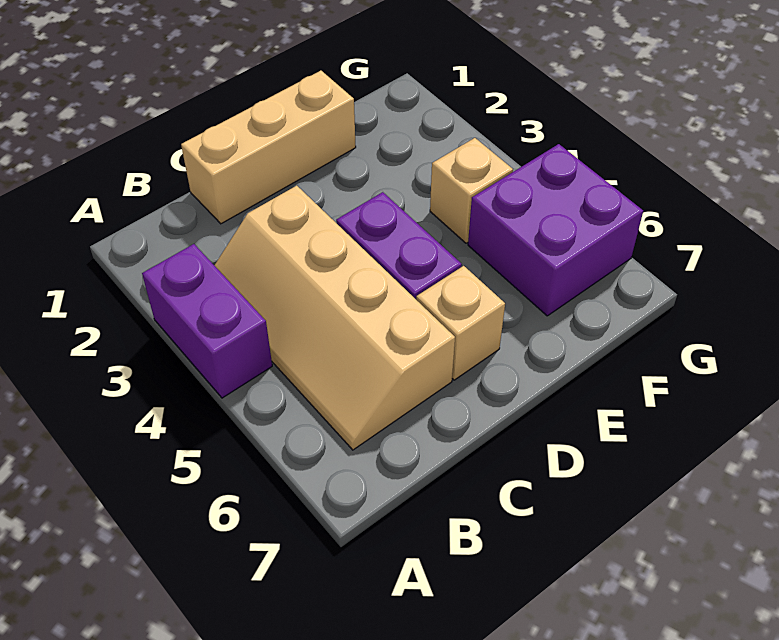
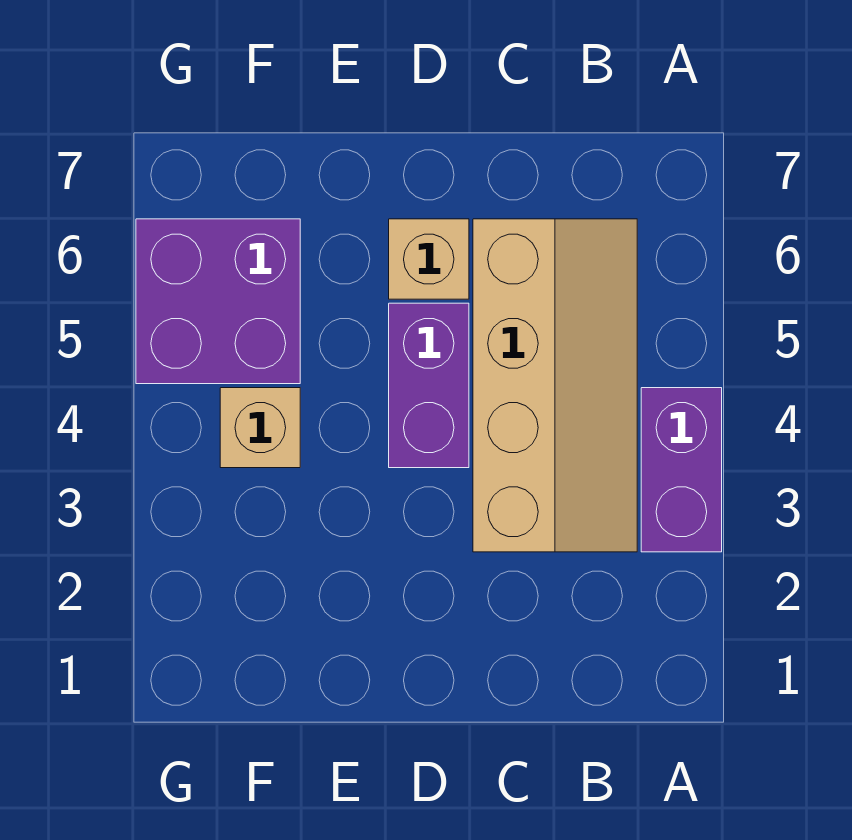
tan brick C1:E1 level 1 -> none

